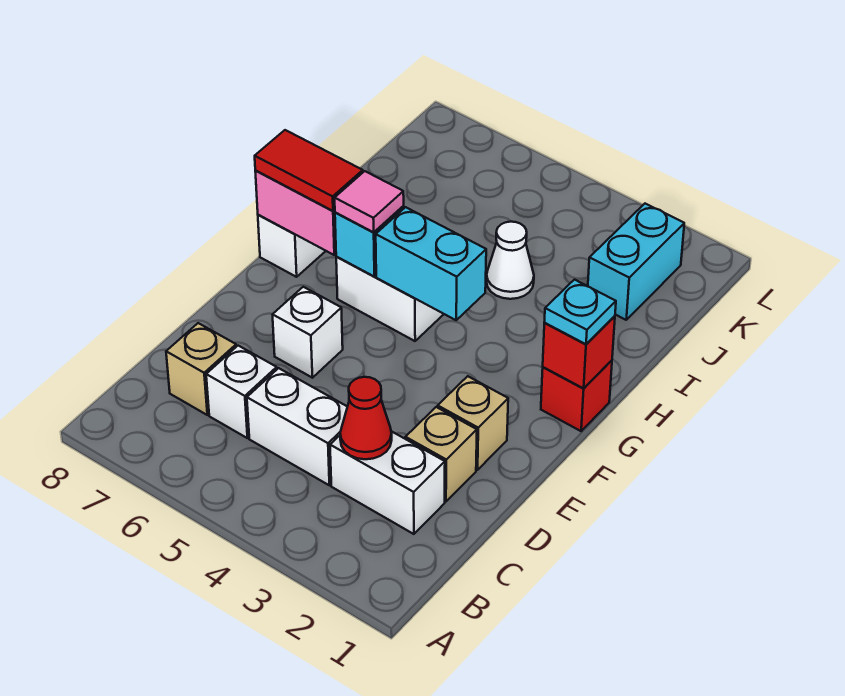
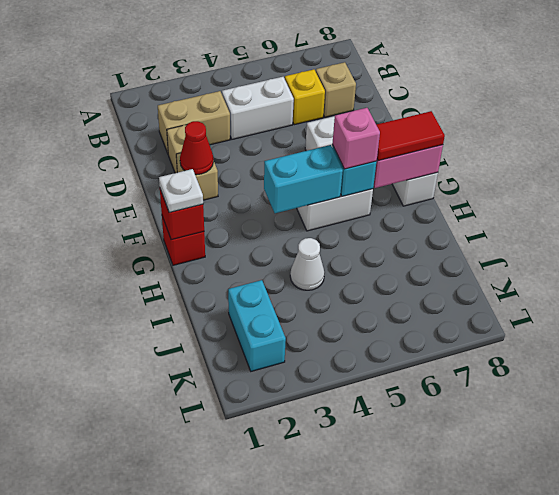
white brick C2:C3 level 1 -> tan brick C2:C3 level 1
red cone C3 level 2 -> red cone E2 level 2
white brick C6 level 1 -> yellow brick C6 level 1
cyan plate G1 level 3 -> white plate G1 level 3
pink tile G6 level 3 -> pink brick G6 level 3

